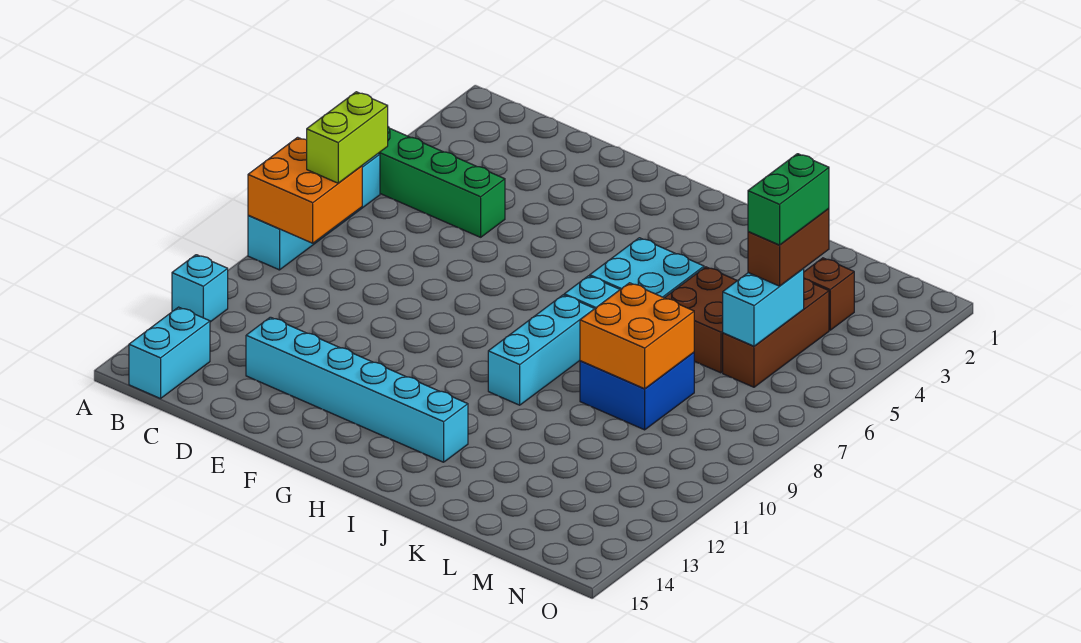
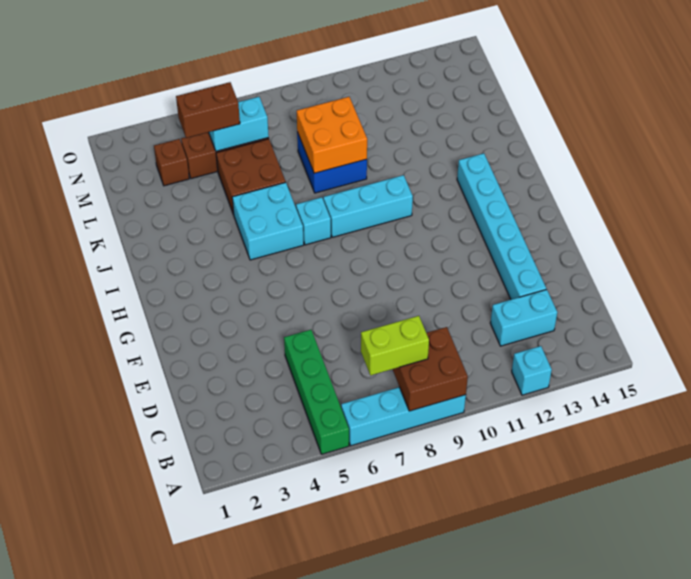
orange brick A8:B9 level 2 -> brown brick A8:B9 level 2
cyan brick B14:B15 level 1 -> cyan brick C12:C13 level 1
green brick M4:M5 level 4 -> none

